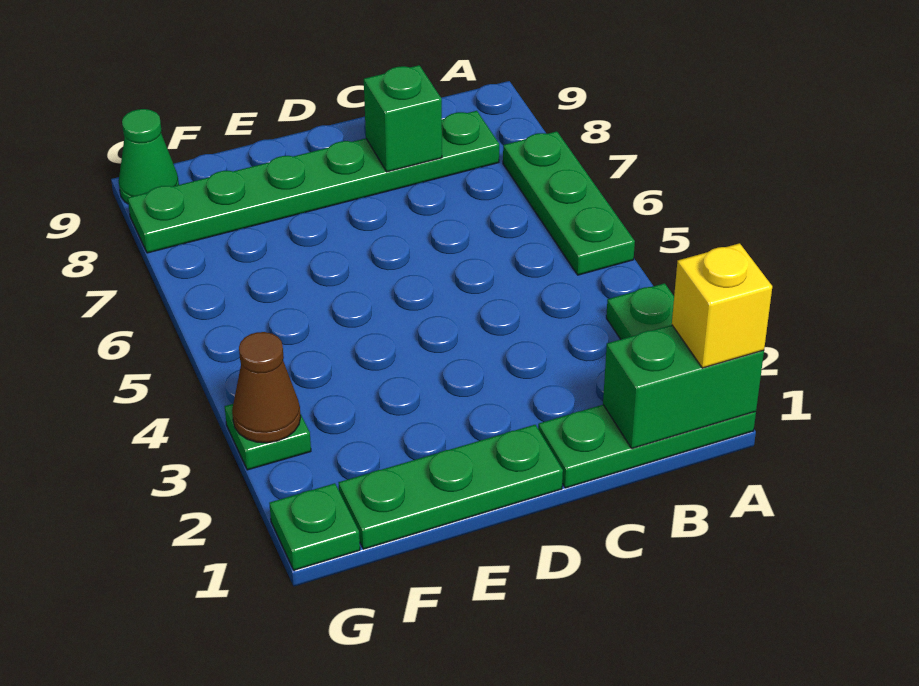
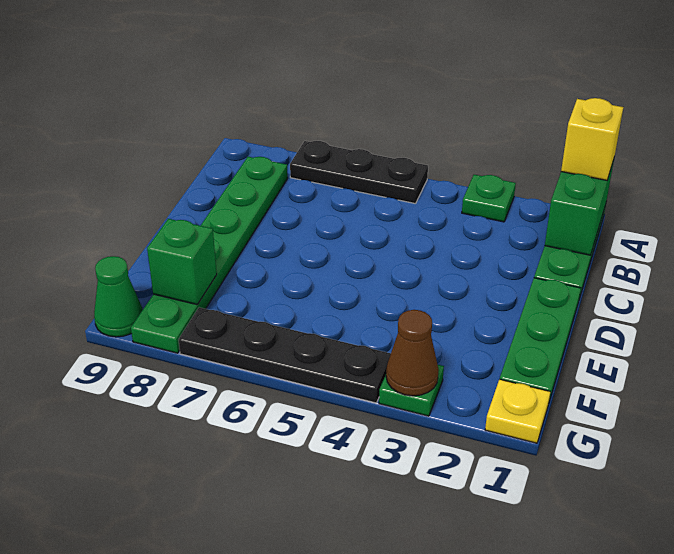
green plate A5:A7 level 1 -> black plate A5:A7 level 1
green brick C8 level 2 -> green brick F8 level 2
green plate G1 level 1 -> yellow plate G1 level 1
none -> black plate G4:G7 level 1

